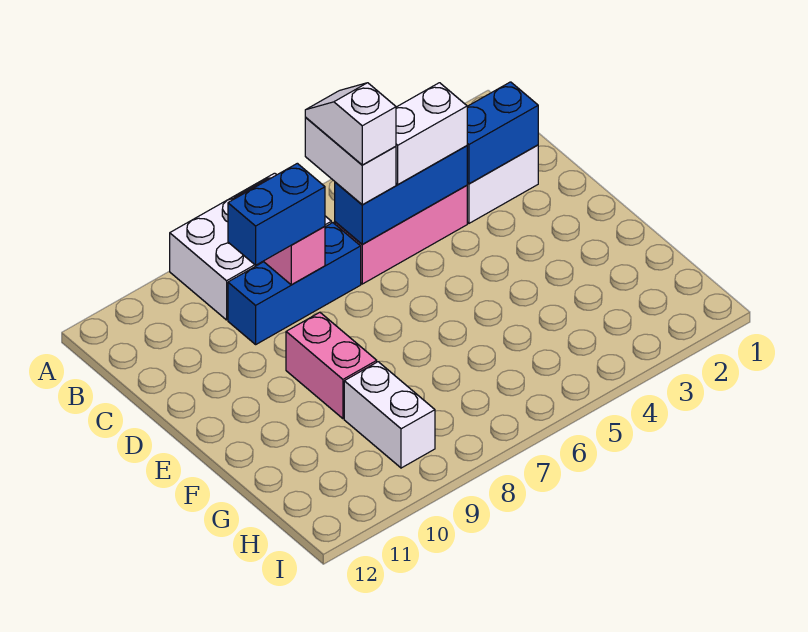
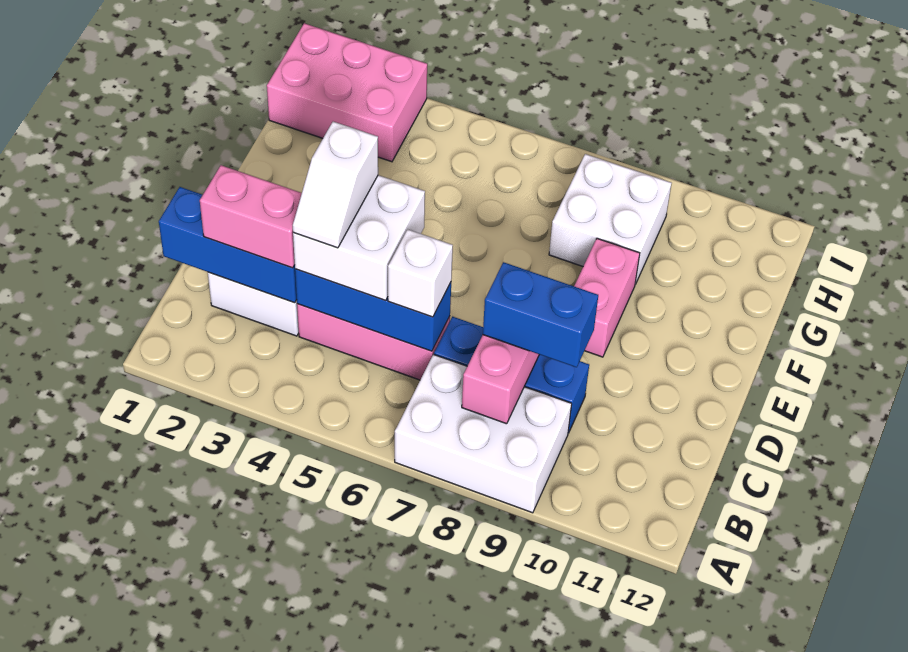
white brick B6:C6 level 3 -> white brick C6 level 3
white slope B6:C6 level 4 top C -> white slope C4:D4 level 4 top D
blue brick C2:C3 level 2 -> blue brick C1:C3 level 2
none -> pink brick C2:C3 level 3
white brick C4:C5 level 3 -> white brick C4:D5 level 3
white brick G9:H9 level 1 -> white brick G8:H9 level 1
none -> pink brick H1:I3 level 1

